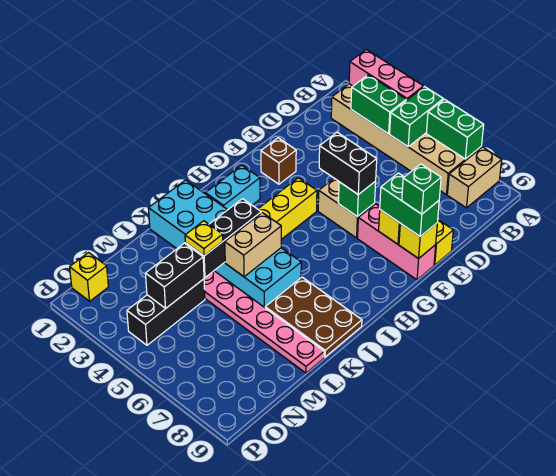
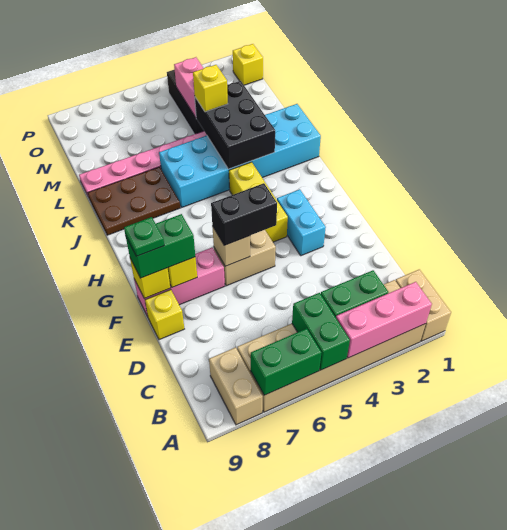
brown brick F2 level 1 -> none
green brick F6 level 2 -> tan brick F6 level 2
green brick F9 level 4 -> green plate F9 level 4
cyan brick H2:I2 level 1 -> cyan brick F3:G3 level 1
black brick J4:L4 level 2 -> black brick J3:L4 level 2
tan brick J5:K5 level 2 -> tan brick A1:B1 level 1
yellow plate L4 level 3 -> yellow brick L4 level 3
black brick M4:N4 level 2 -> pink brick M4:N4 level 2

